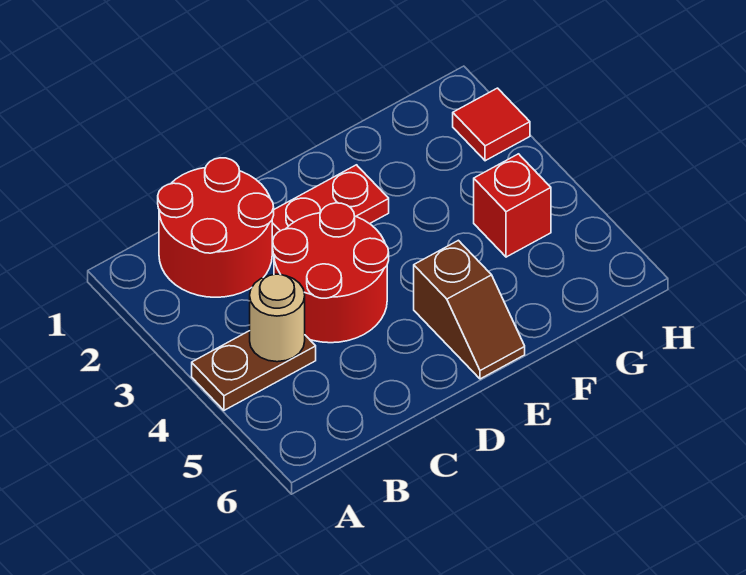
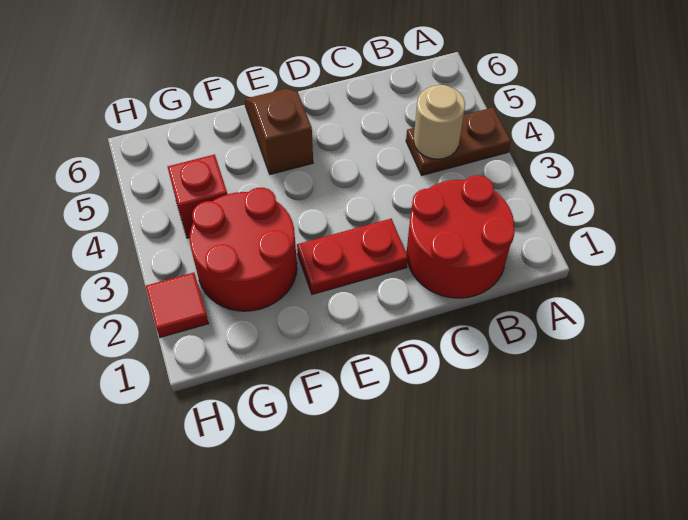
red round brick C3:D4 level 1 -> red round brick F2:G3 level 1

